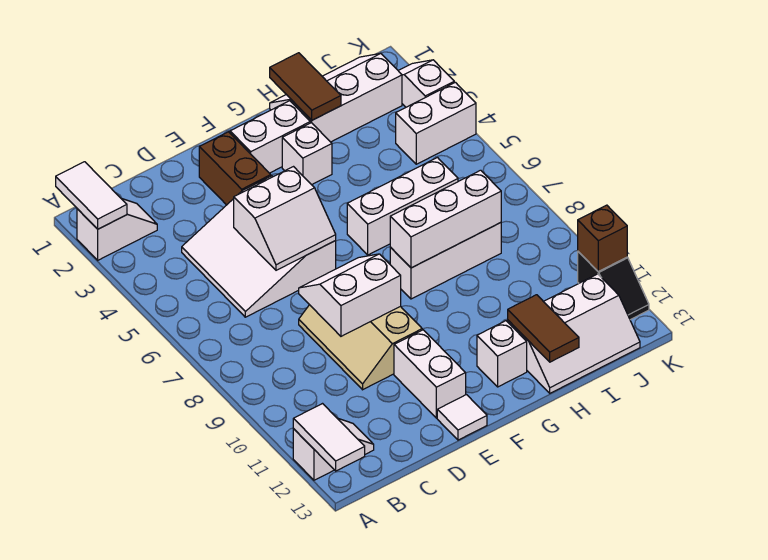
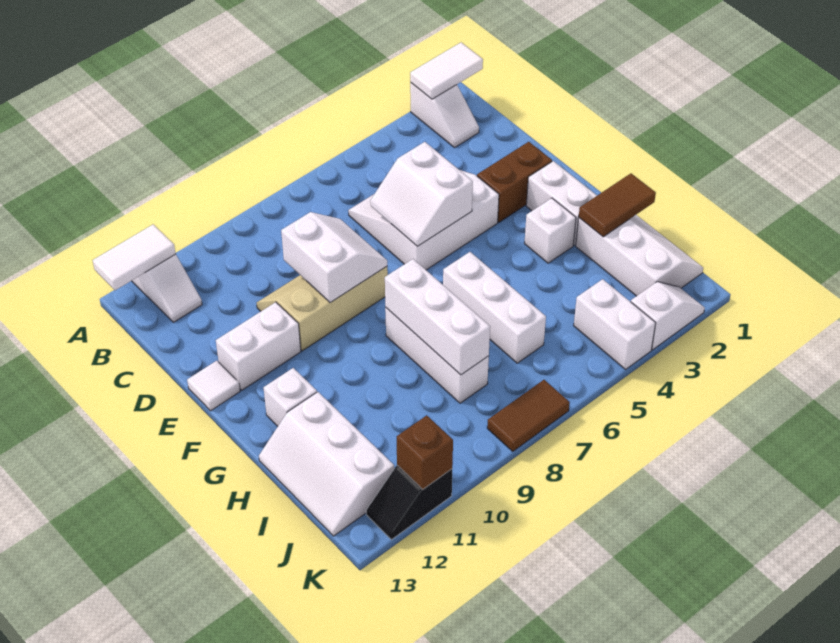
brown tile H12:H13 level 2 -> brown tile K7:K8 level 1

